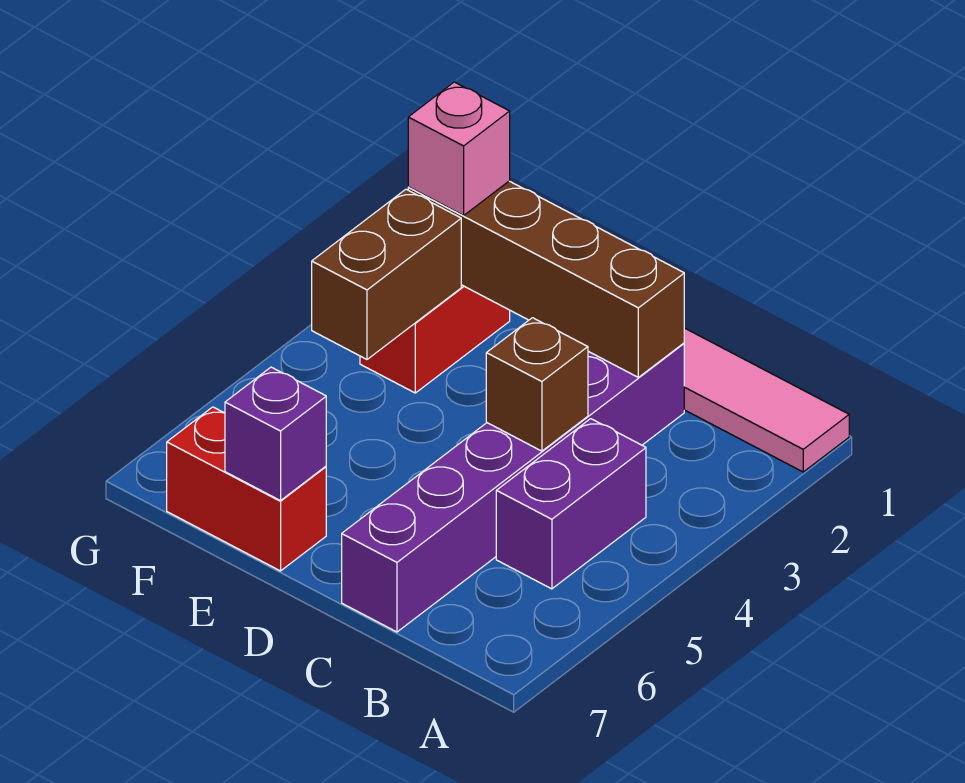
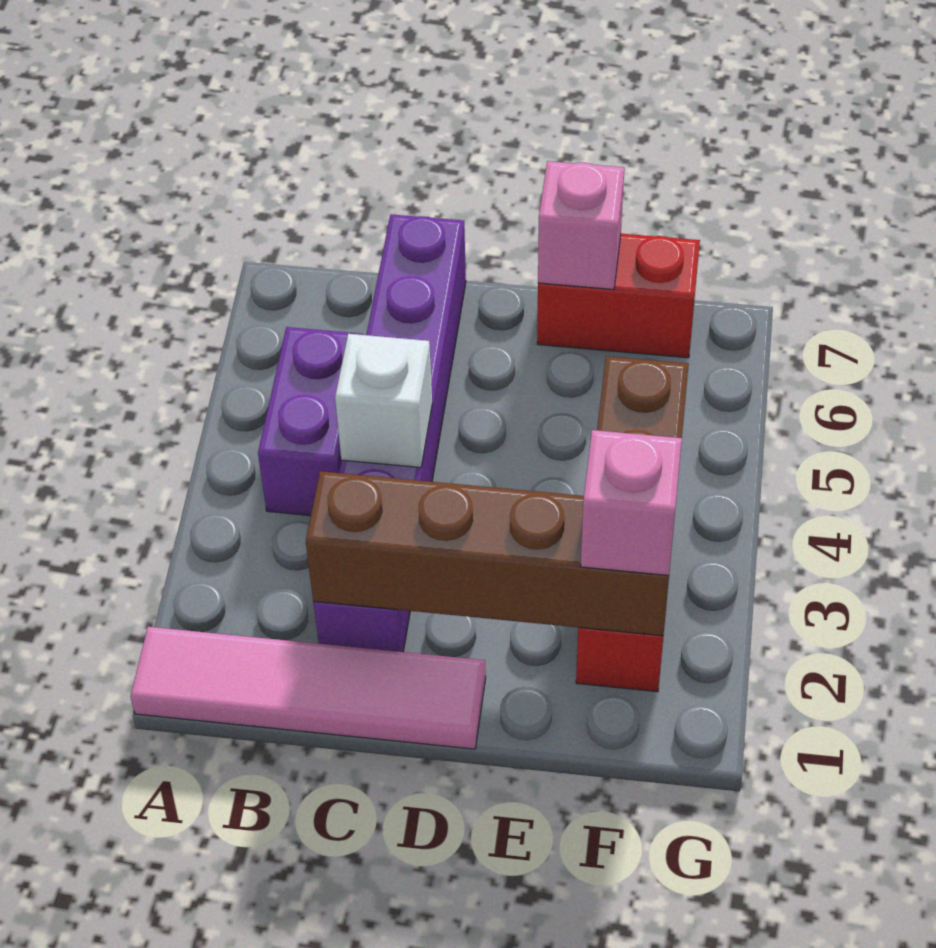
brown brick C4 level 2 -> white brick C4 level 2
purple brick E7 level 2 -> pink brick E7 level 2

